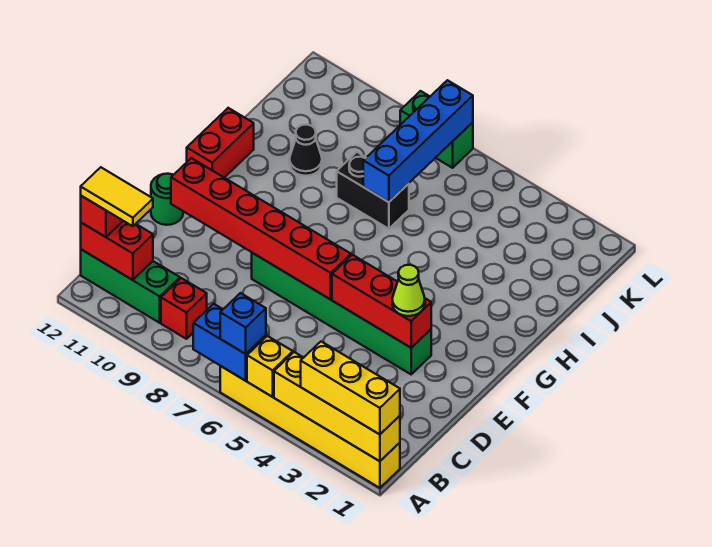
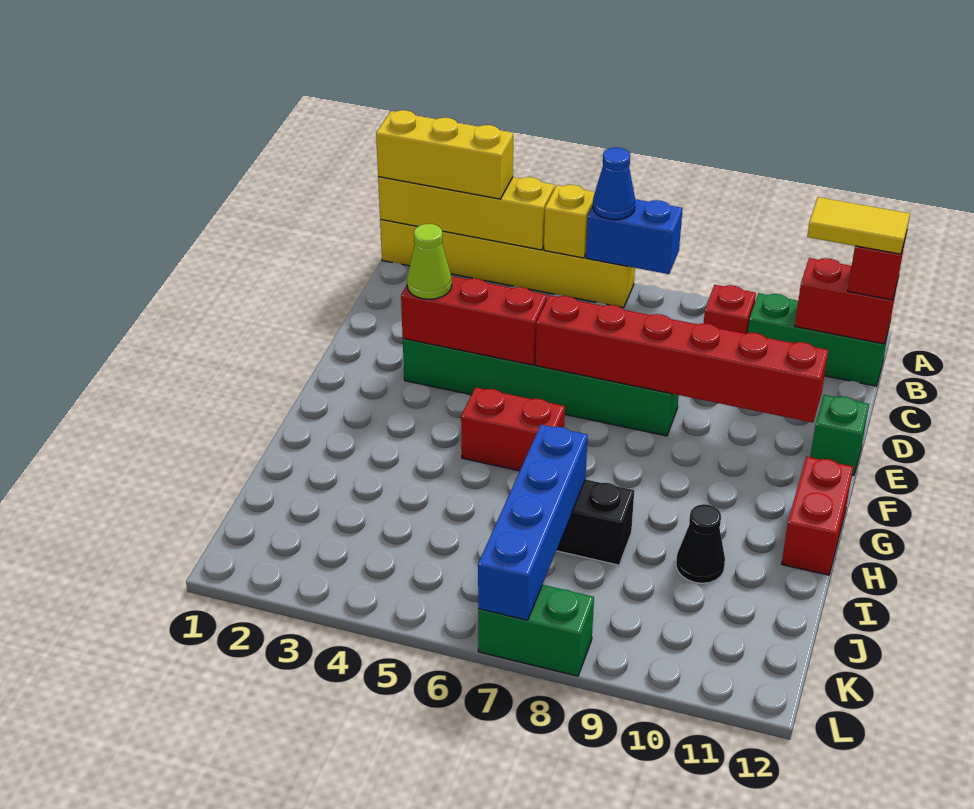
blue brick A6 level 3 -> blue cone A6 level 3
green round brick E12 level 1 -> green brick E12 level 1
none -> red brick G5:G6 level 1

